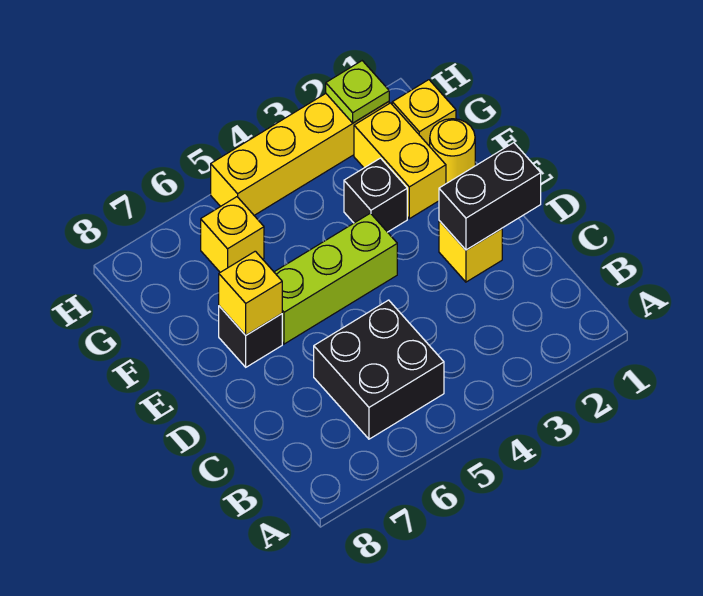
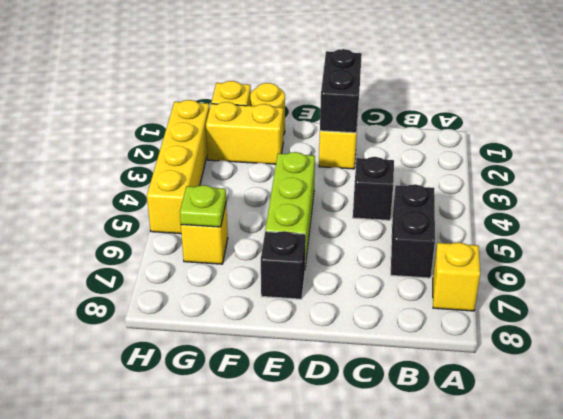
black brick B5:C6 level 1 -> black brick B5:B6 level 1
yellow brick E7 level 2 -> yellow brick A7 level 1
black brick F3 level 1 -> black brick C4 level 1
lime plate H2 level 2 -> lime plate G6 level 2

